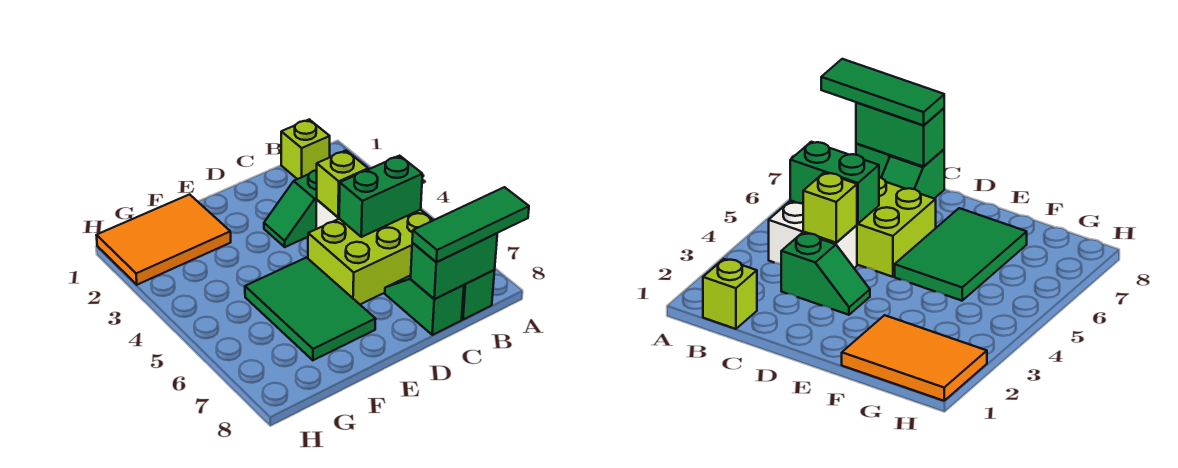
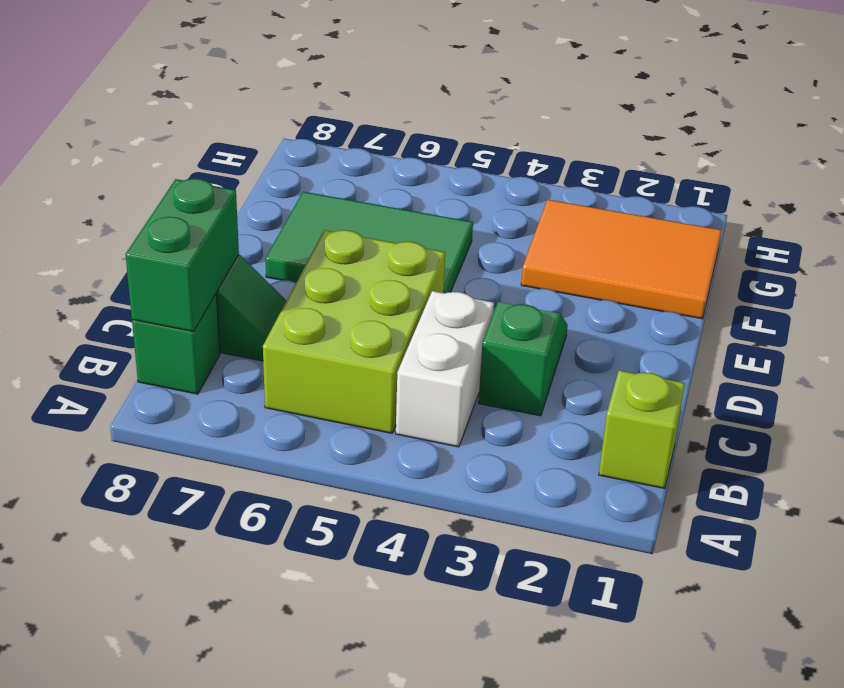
green tile A8:C8 level 3 -> none
green brick B5:C5 level 2 -> none
lime brick C4 level 2 -> none
orange tile F1:H2 level 1 -> orange tile F1:G3 level 1

